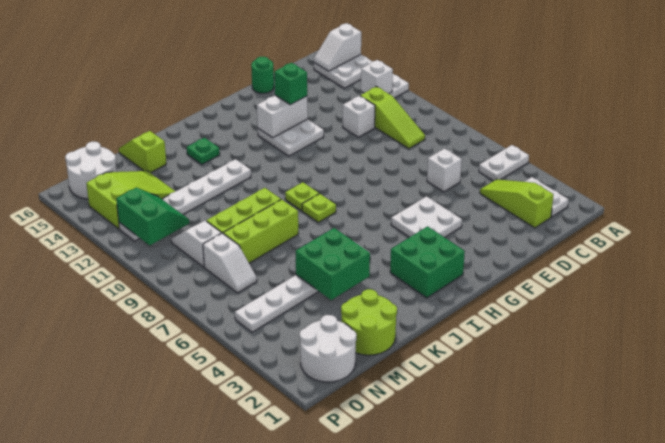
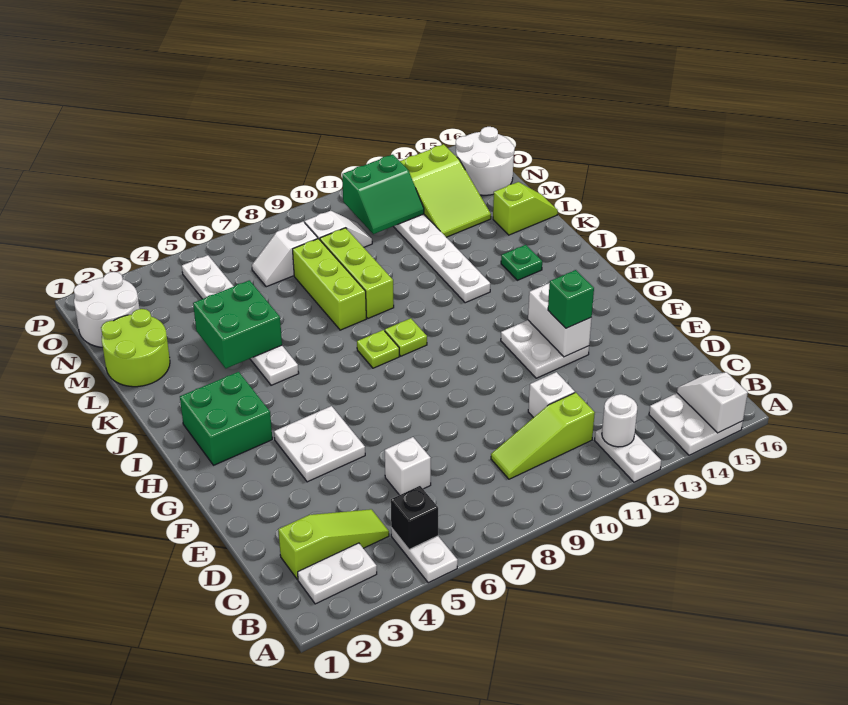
none -> black brick B5 level 2
white brick B12 level 2 -> white round brick B12 level 2
green round brick E16 level 1 -> none

